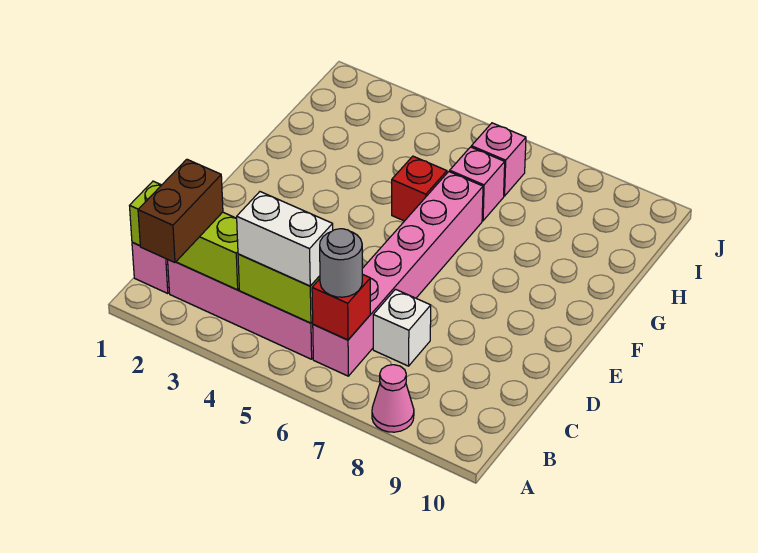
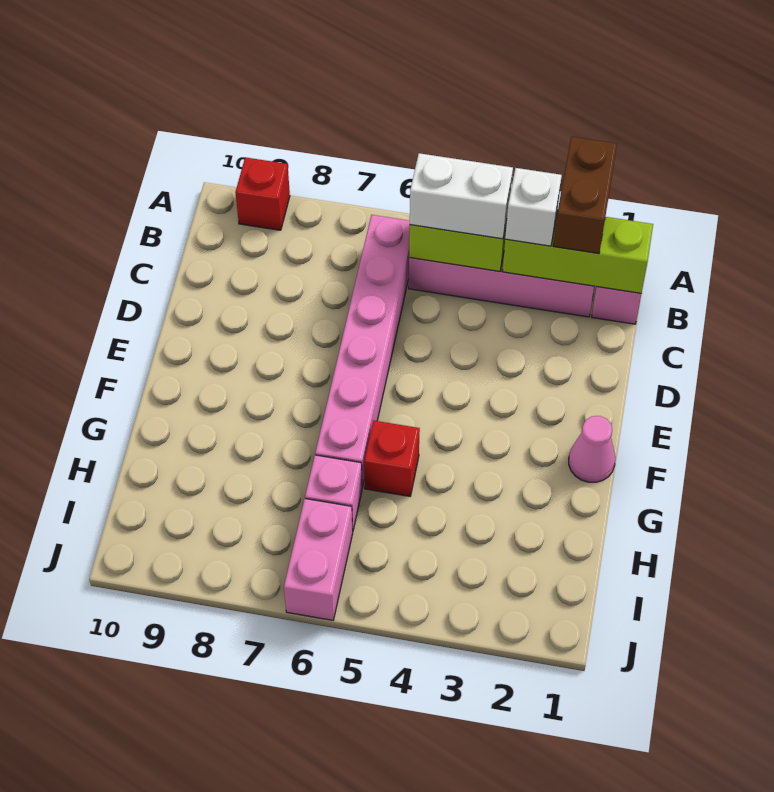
pink cone A8 level 1 -> pink cone F1 level 1
red brick B6 level 2 -> red brick A9 level 1
grey round brick B6 level 3 -> none
white brick C7 level 1 -> white brick B3 level 3
pink brick I6 level 1 -> pink brick I6:J6 level 1

